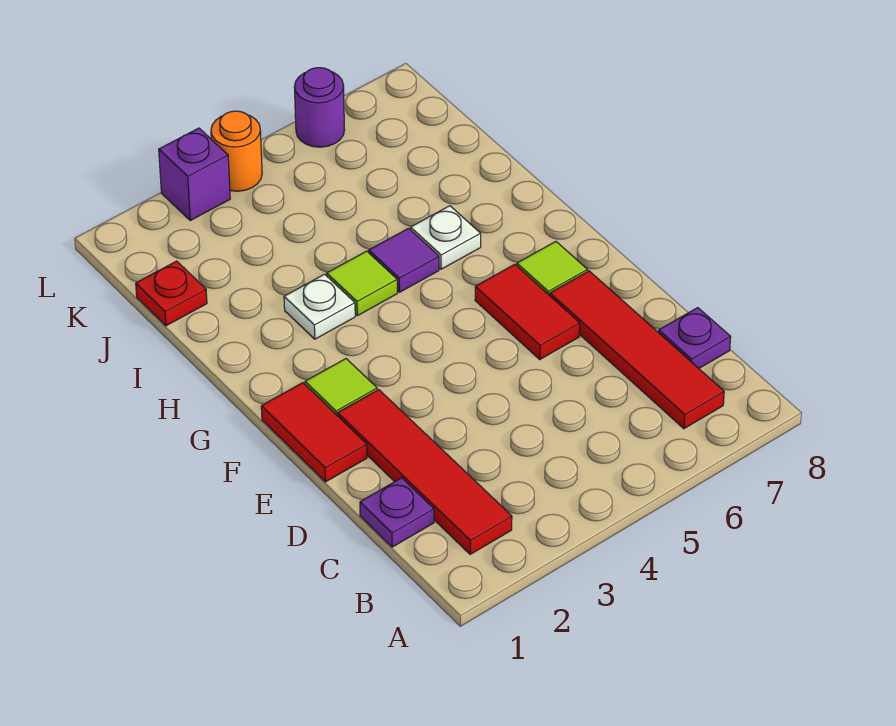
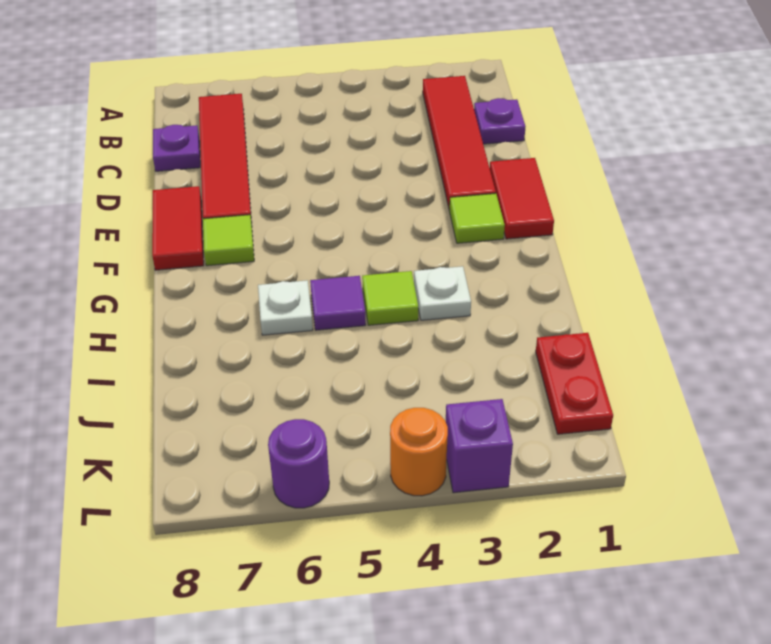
red tile E6:F6 level 1 -> red tile E8:F8 level 1
red plate J1 level 1 -> red plate J1:K1 level 1

